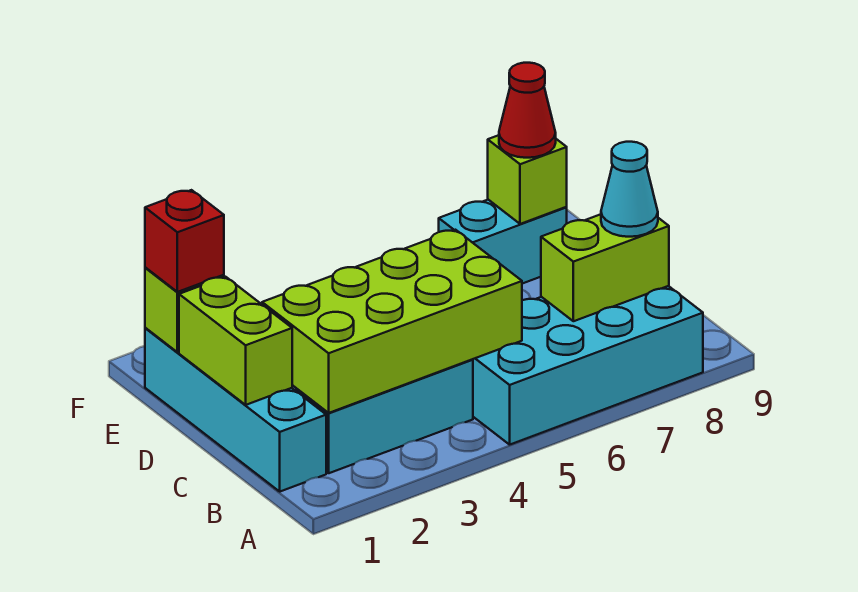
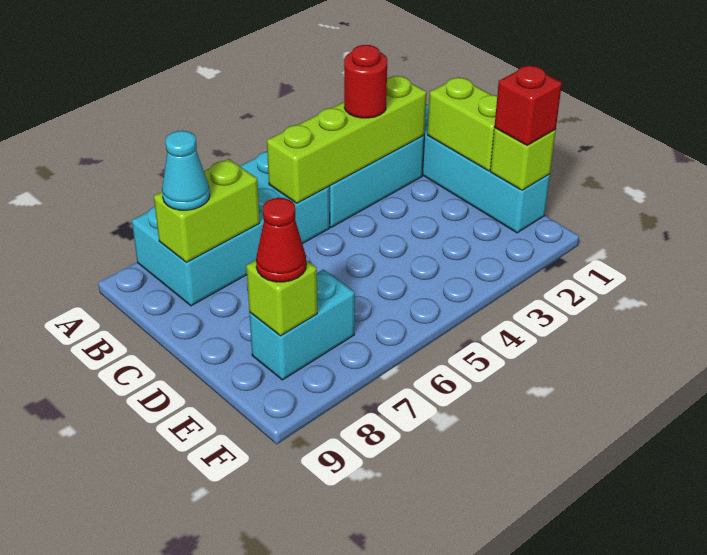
lime brick B2:C5 level 2 -> lime brick B2:B5 level 2
none -> red round brick B3 level 3

